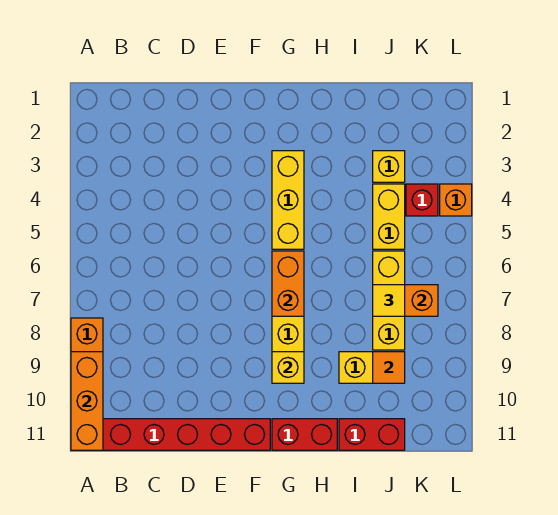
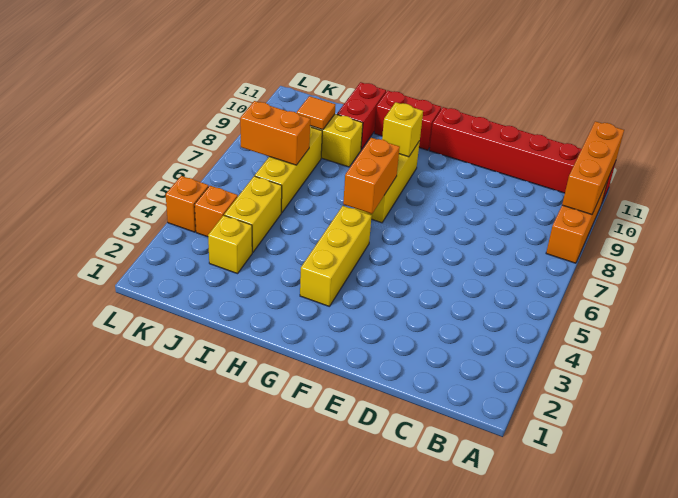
red brick I11:J11 level 1 -> red brick I10:I11 level 1
yellow tile J7 level 3 -> none
red brick K4 level 1 -> orange brick K4 level 1

